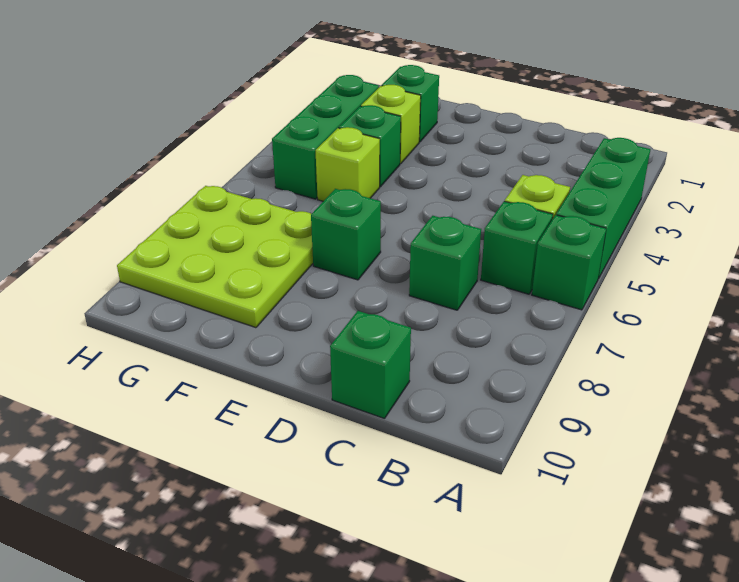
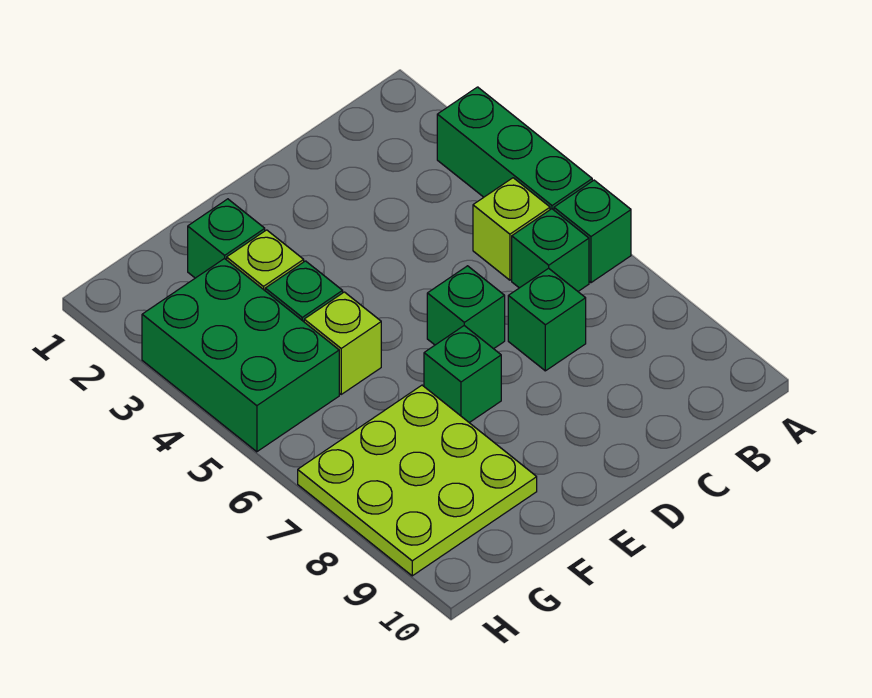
green brick C10 level 1 -> green brick D6 level 1
green brick G3:G5 level 1 -> green brick G3:H5 level 1

